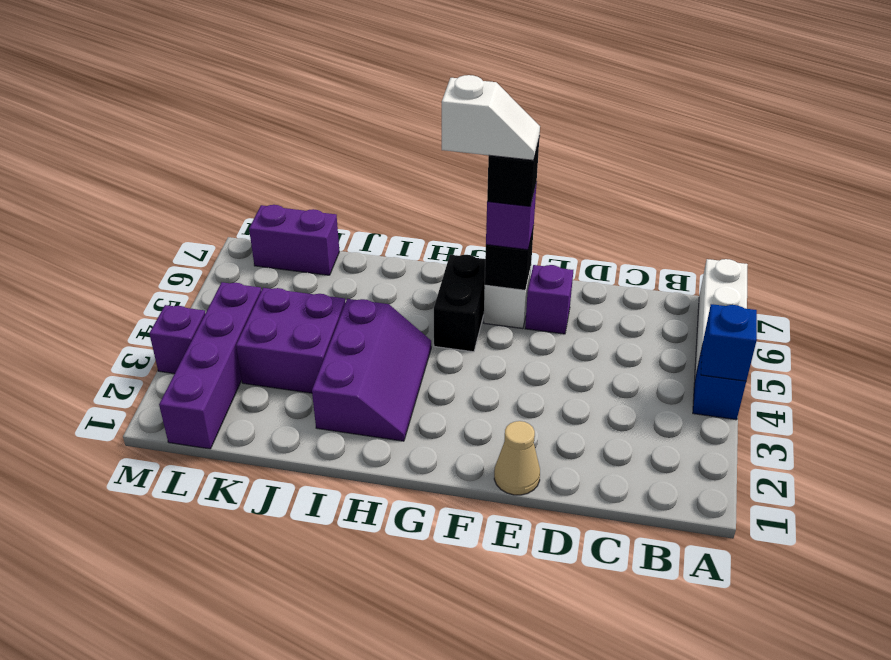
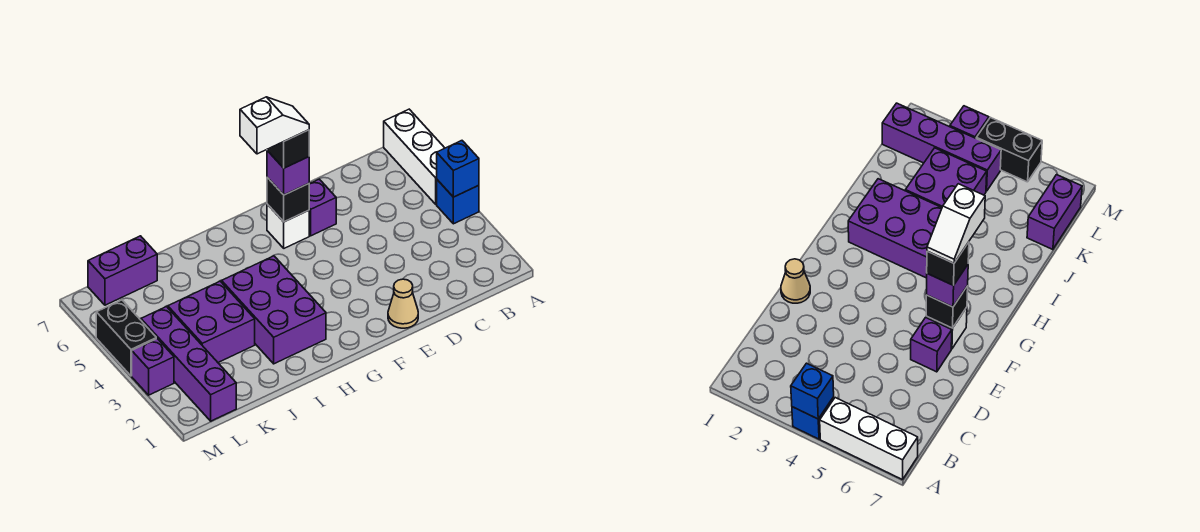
black brick G5:G6 level 1 -> black brick M4:M5 level 1
purple slope H2:I4 level 1 top I -> purple brick H2:I4 level 1

